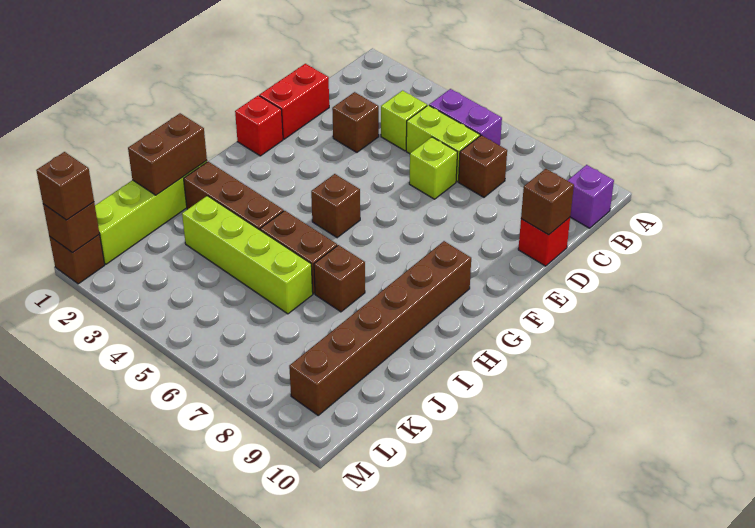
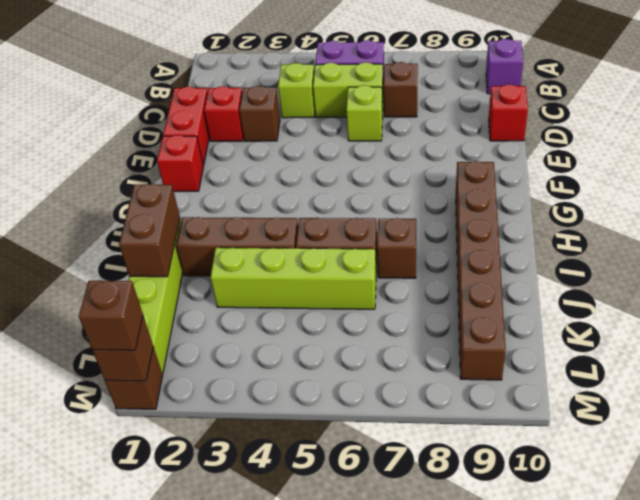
none -> red brick D2 level 1
brown brick D10 level 2 -> none
brown brick G5 level 1 -> none

